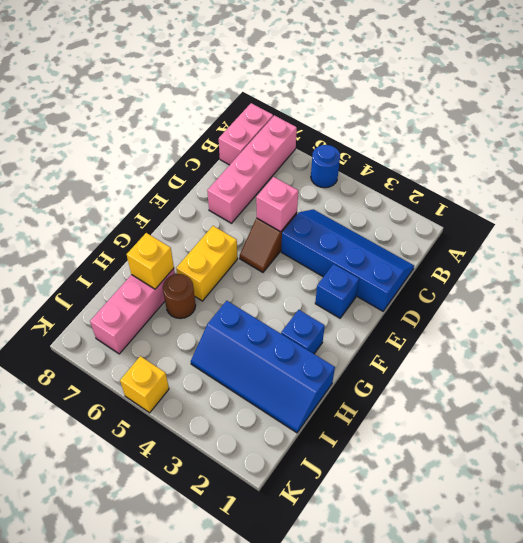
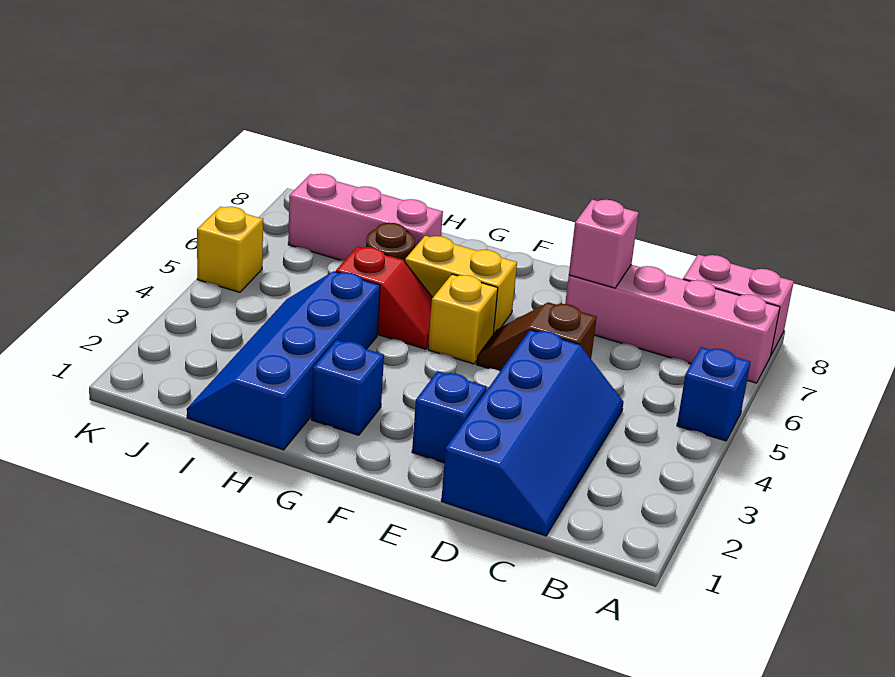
blue round brick A5 level 1 -> blue brick A5 level 1
pink brick D5 level 2 -> pink brick D7 level 2
none -> red slope G5:H5 level 1 top H
yellow brick H7 level 2 -> yellow brick F5 level 1

